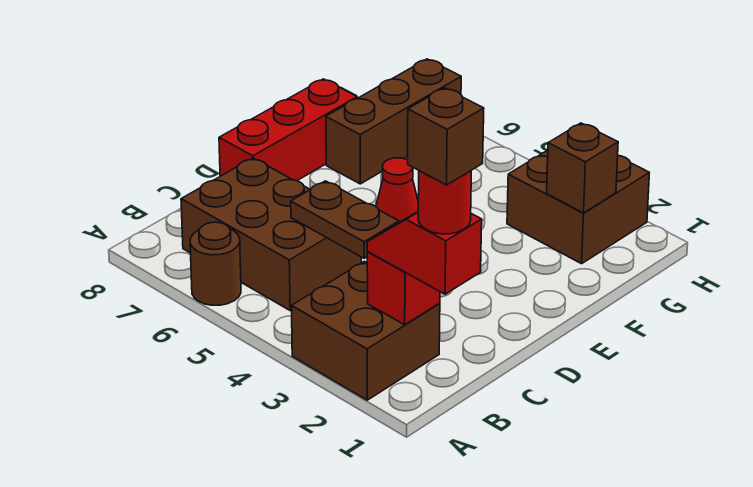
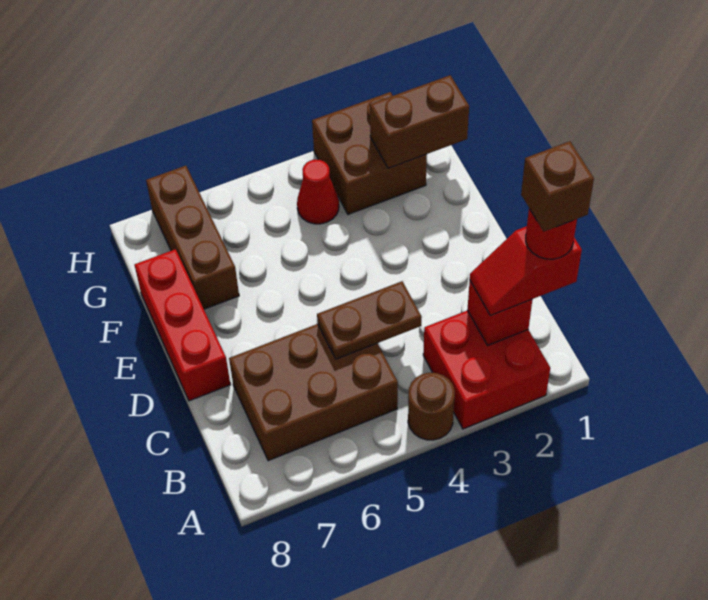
brown brick A2:B3 level 1 -> red brick A2:B3 level 1
brown round brick A6 level 1 -> brown round brick A4 level 1
red cone E5 level 1 -> red cone G4 level 1
brown brick G2 level 2 -> brown brick G1:G2 level 2

